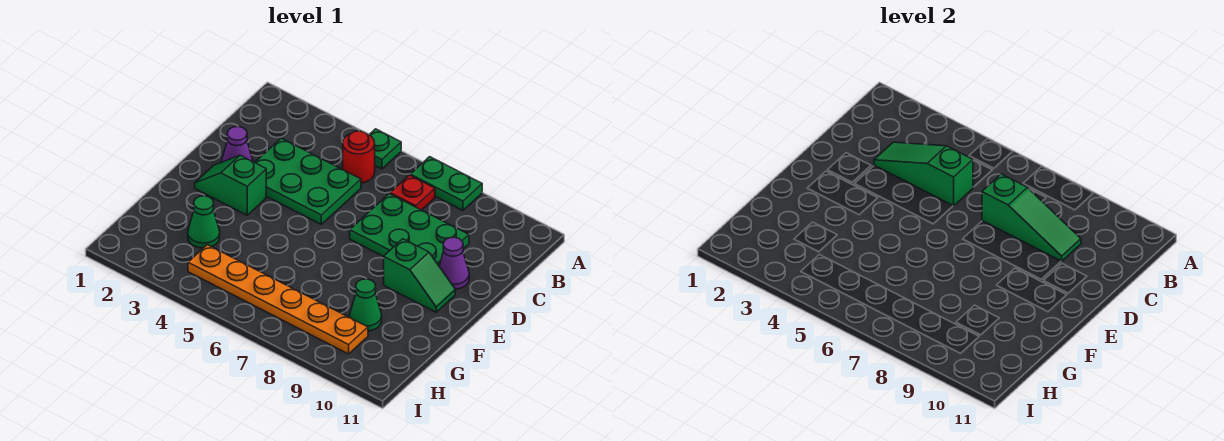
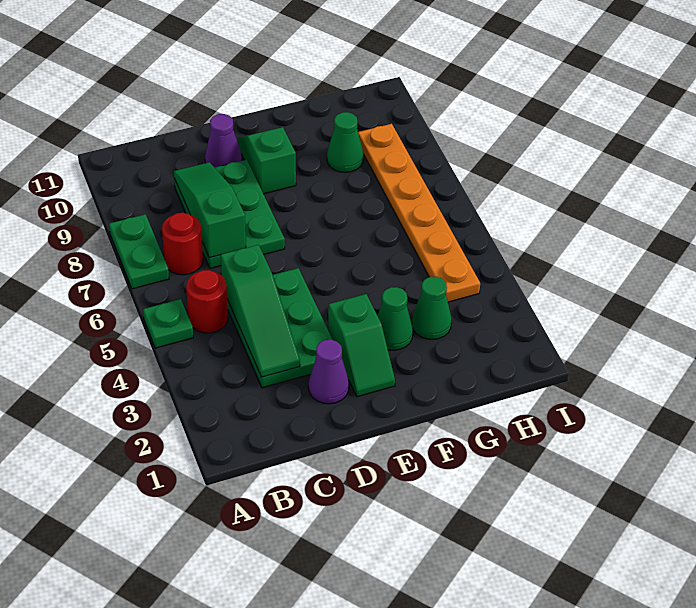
red plate B7 level 1 -> red round brick B7 level 1
none -> green cone F3 level 1

